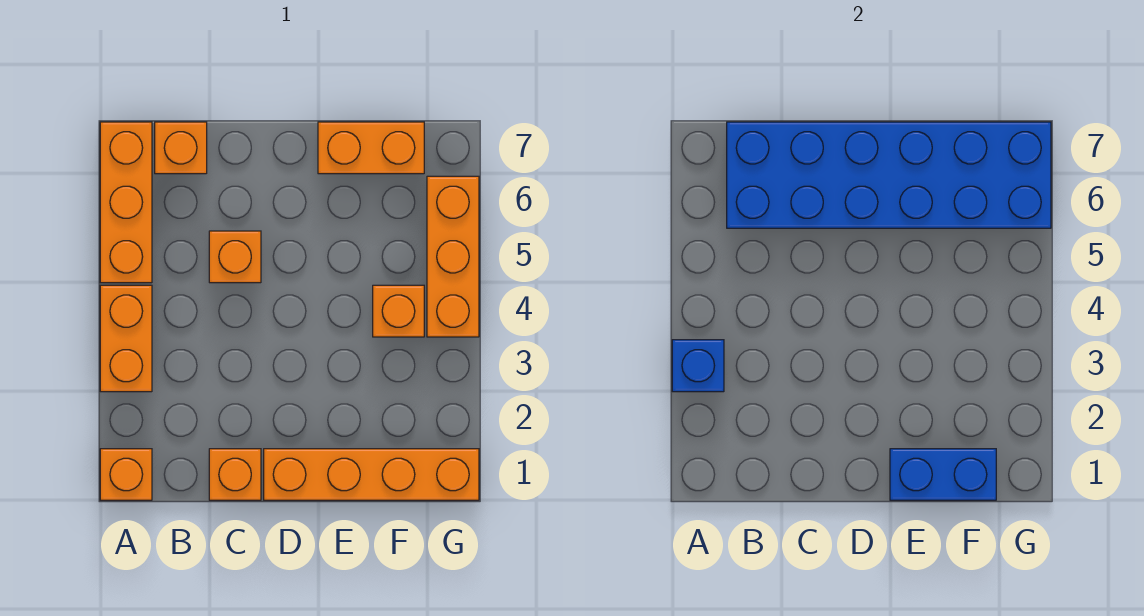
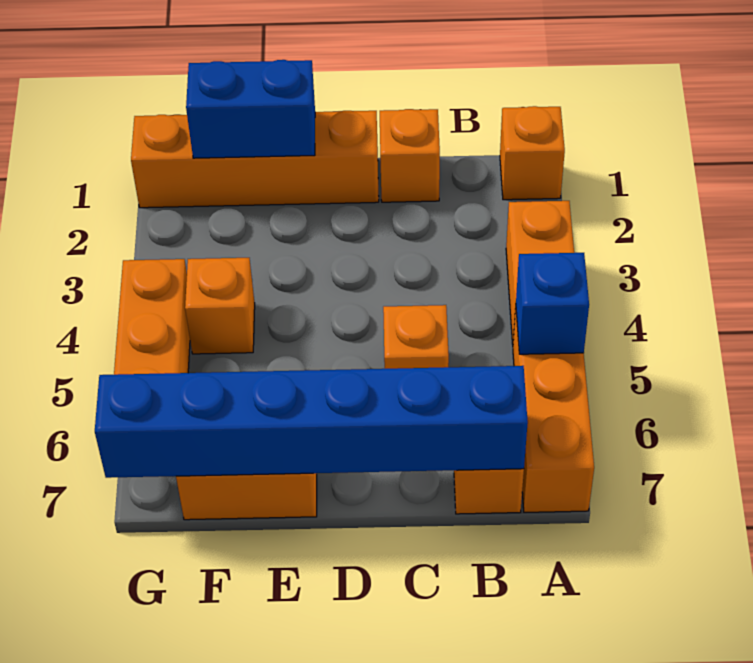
blue brick A3 level 2 -> blue brick A5 level 2
blue brick B6:G7 level 2 -> blue brick B7:G7 level 2

